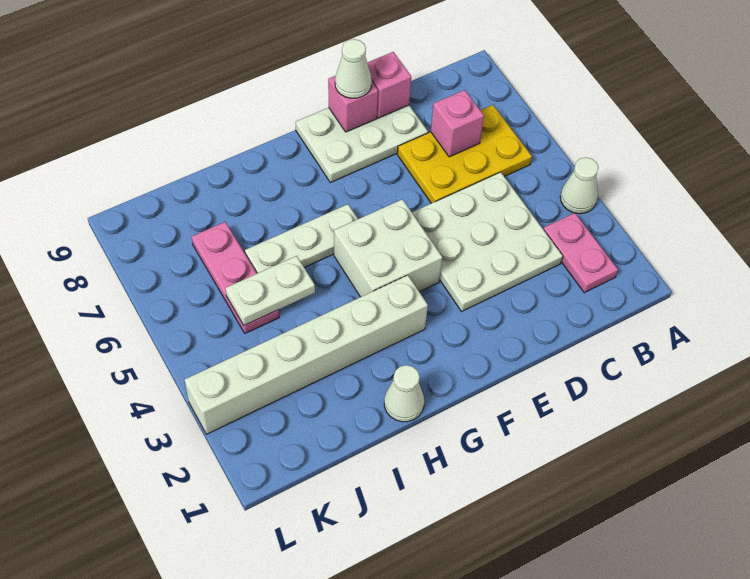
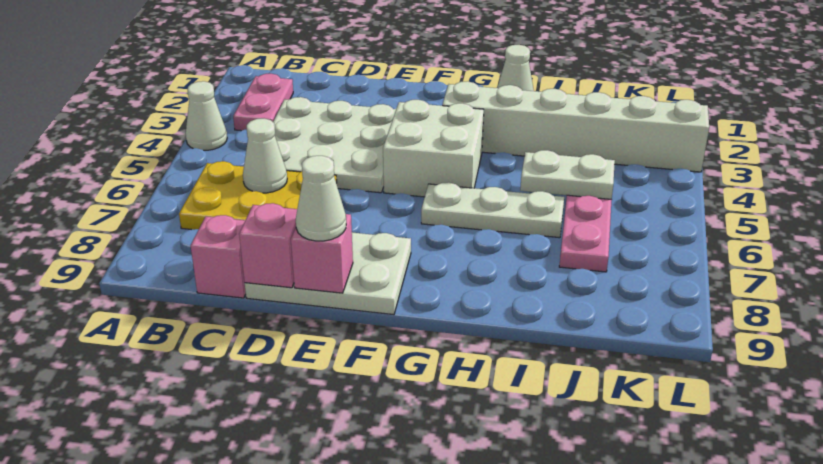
none -> white cone C6 level 2
pink brick C7 level 2 -> pink brick C9 level 1

